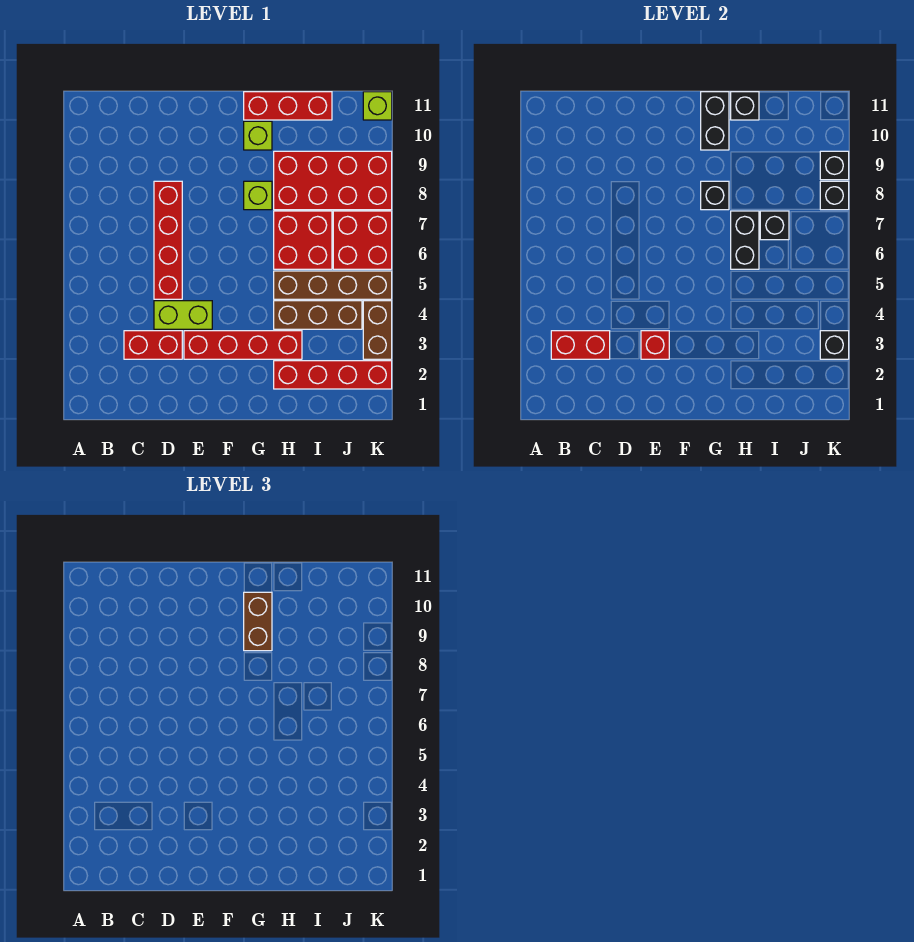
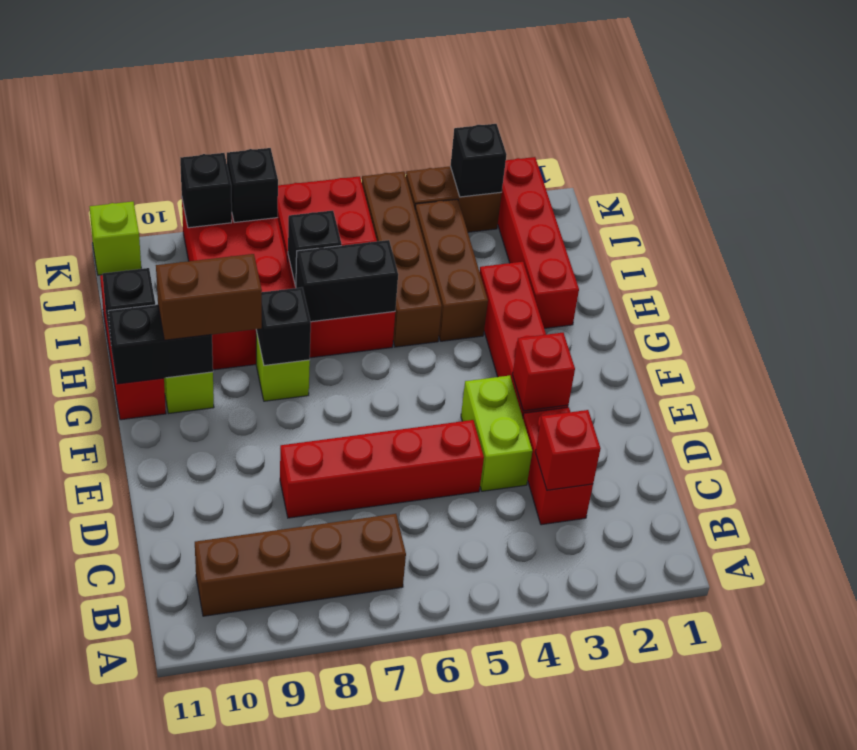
red brick B3:C3 level 2 -> red brick C3 level 2
none -> brown brick B7:B10 level 1

